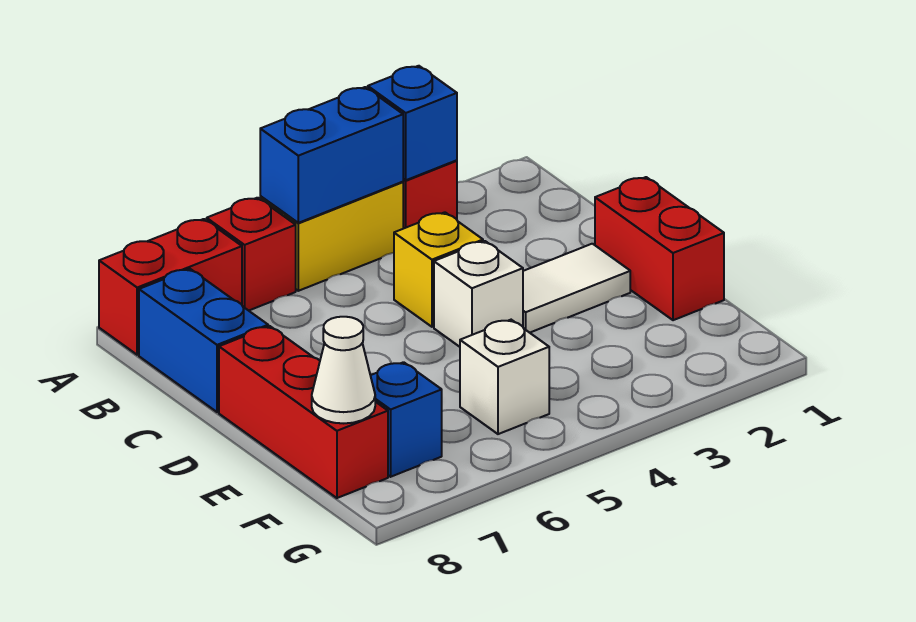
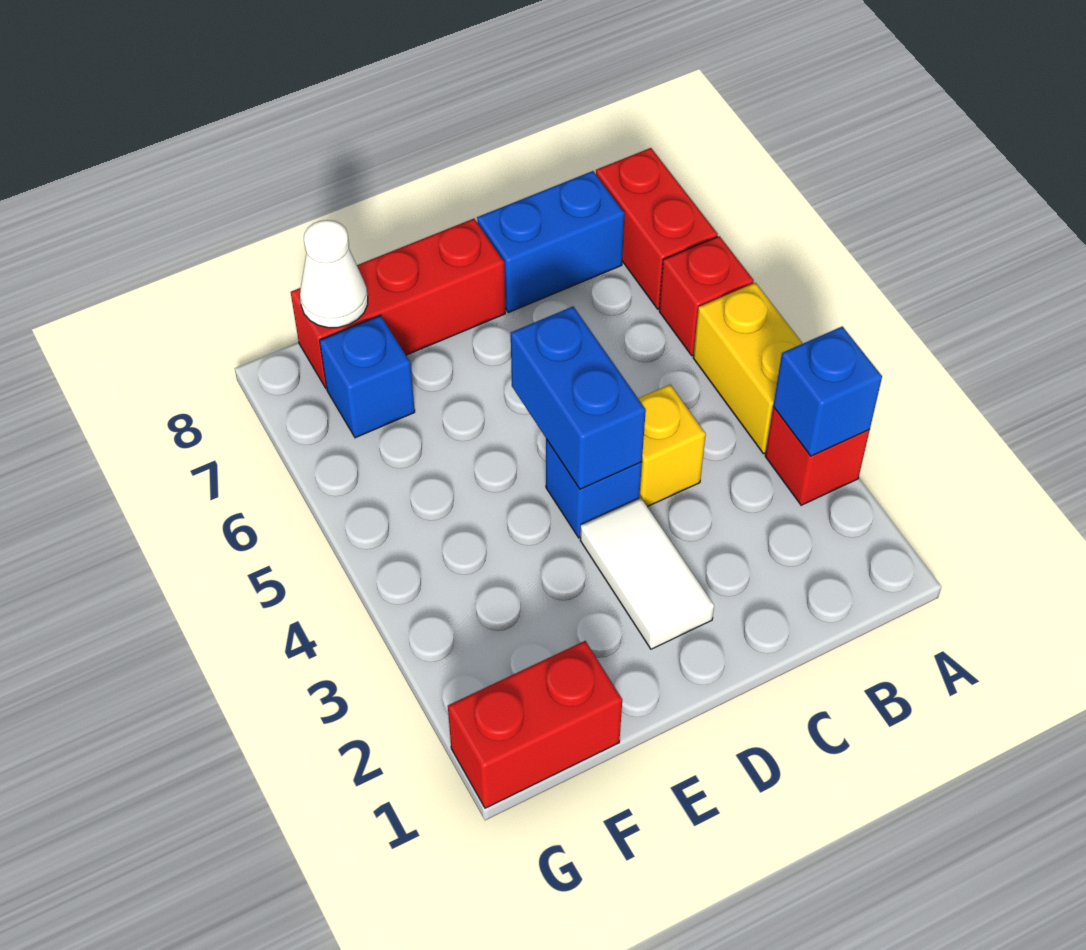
blue brick A4:A5 level 2 -> blue brick D4:D5 level 2
red brick D1:E1 level 1 -> red brick F1:G1 level 1
white brick D4 level 1 -> blue brick D4 level 1
white brick F5 level 1 -> none

